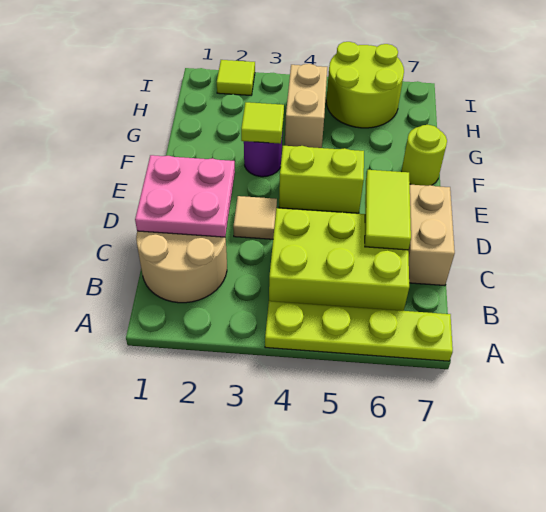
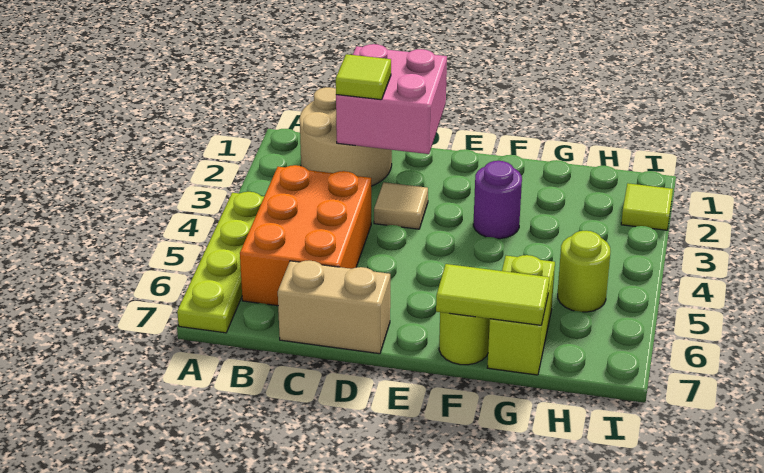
lime brick B4:C6 level 1 -> orange brick B4:C6 level 1
pink plate C1:D2 level 2 -> pink brick C1:D2 level 2
lime tile C6:D6 level 2 -> lime tile F7:G7 level 2
lime brick E4:E5 level 1 -> lime brick G6:G7 level 1
lime tile F3 level 2 -> lime tile C2 level 3
tan brick G4:H4 level 1 -> none
lime round brick H5:I6 level 1 -> lime round brick H5 level 1

